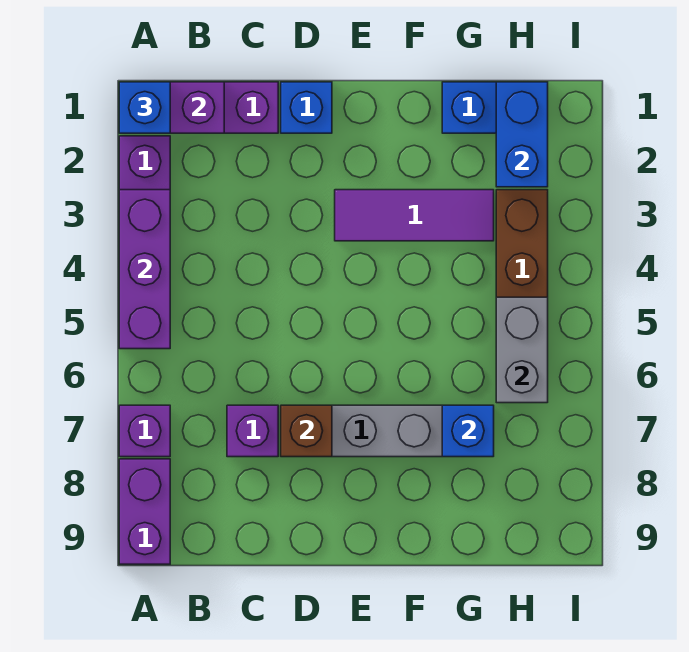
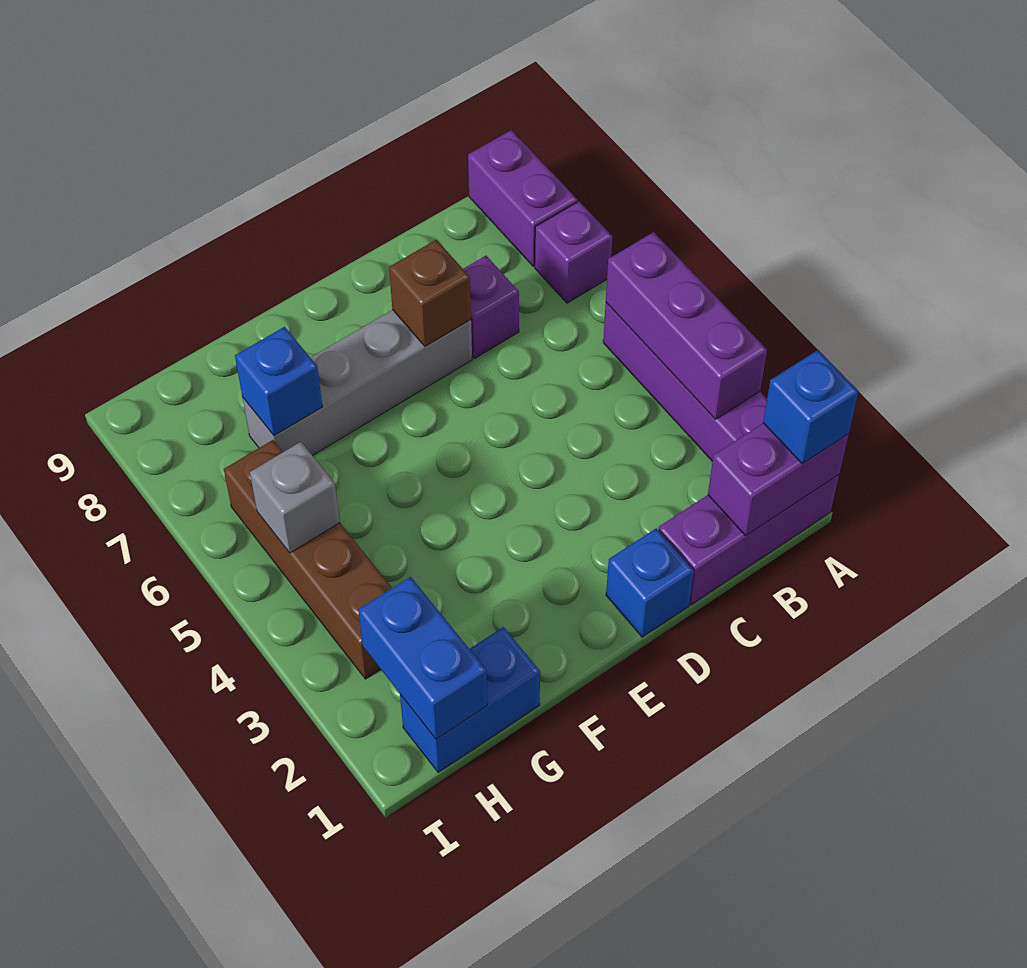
purple tile E3:G3 level 1 -> none
grey brick H5:H6 level 2 -> grey brick H5 level 2

